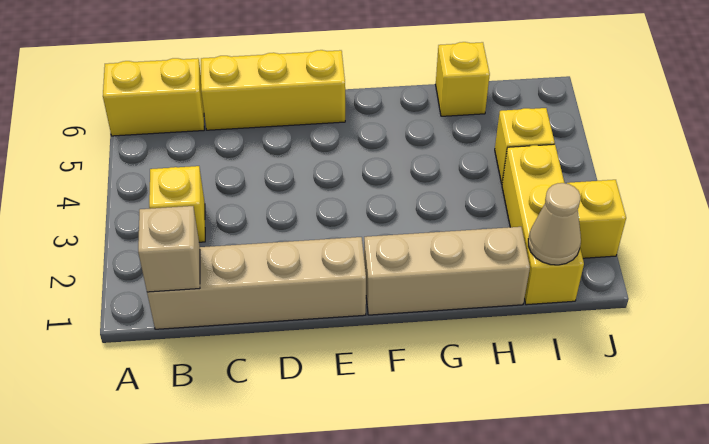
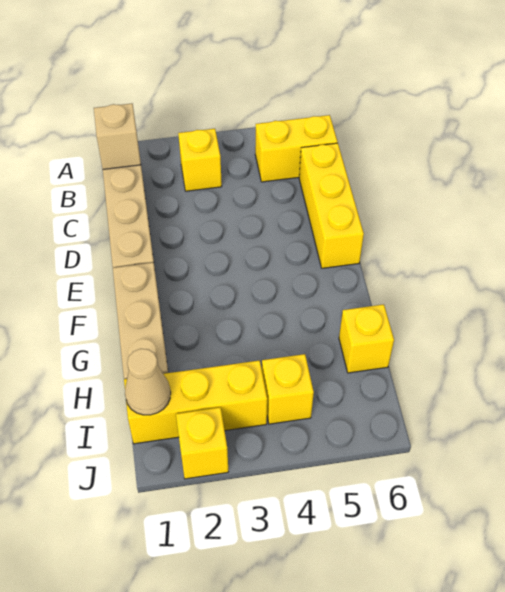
yellow brick A6:B6 level 1 -> yellow brick B5:B6 level 1

